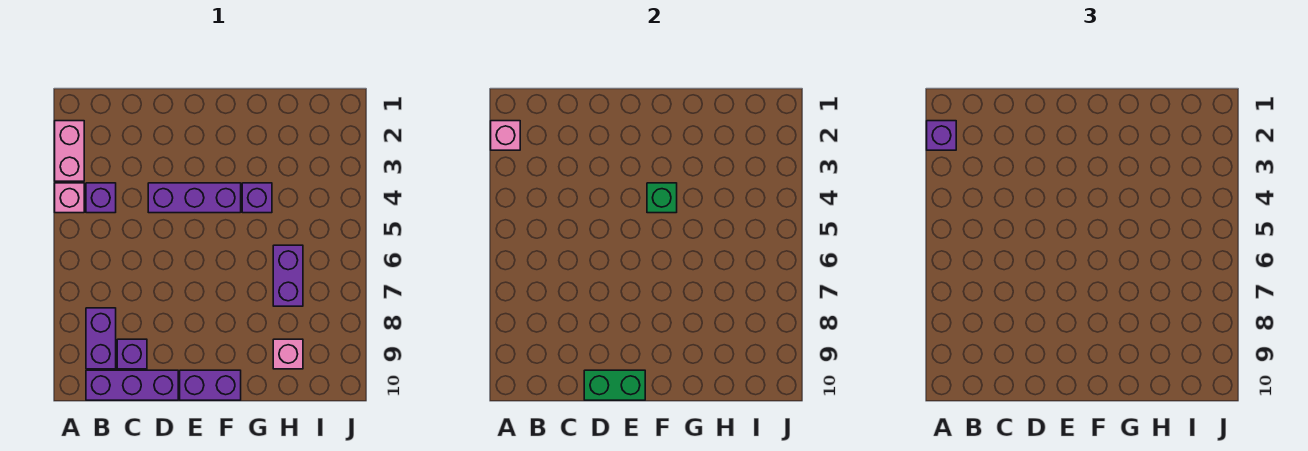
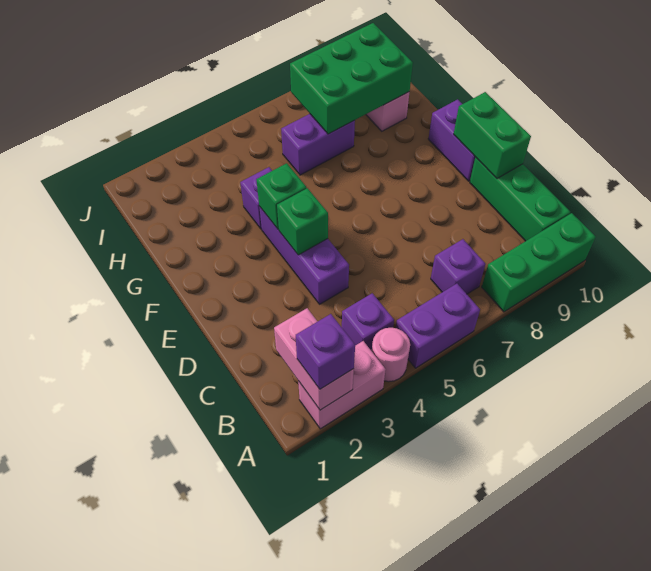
pink brick A2 level 2 -> pink brick A2:B2 level 2
pink brick A4 level 1 -> pink round brick A4 level 1
none -> green brick A8:A10 level 1
purple brick B8:B9 level 1 -> purple brick A5:A6 level 1
purple brick B10:D10 level 1 -> green brick B10:D10 level 1
purple brick C9 level 1 -> purple brick B7 level 1
none -> green brick E4 level 2
none -> green brick H7:I9 level 2

